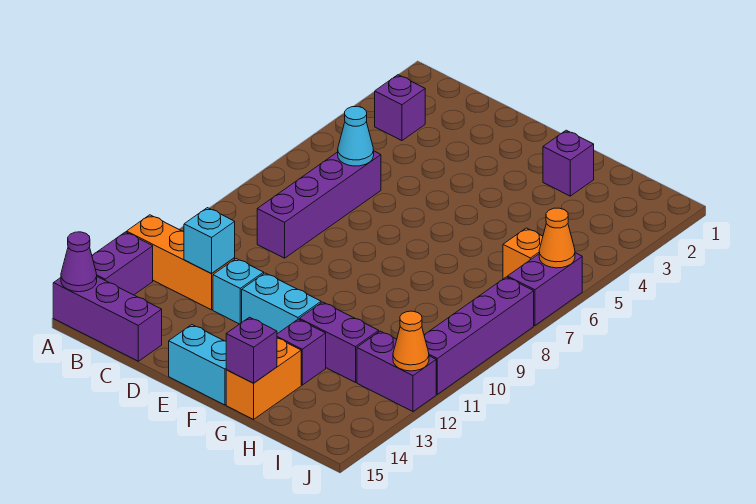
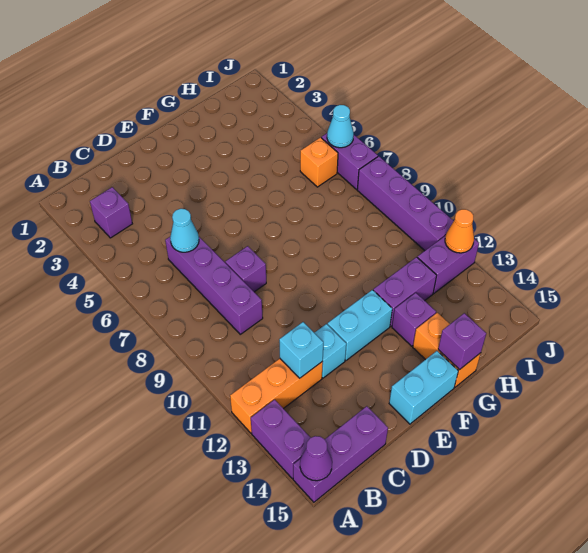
purple brick G2 level 1 -> purple brick D8 level 1
orange cone J6 level 2 -> cyan cone J6 level 2

